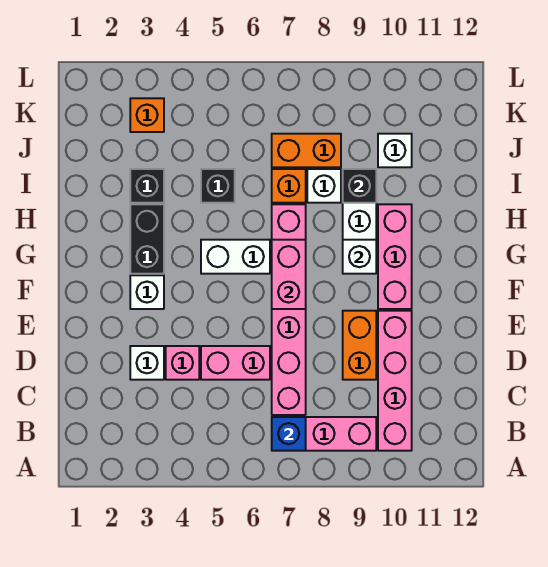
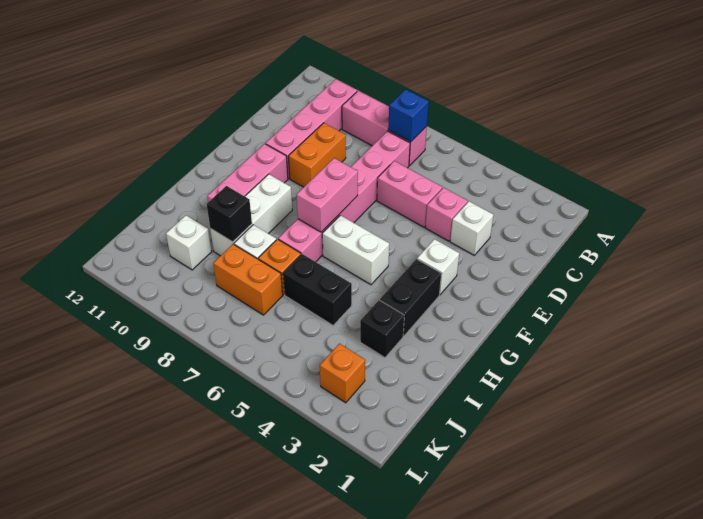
white brick G9 level 2 -> none
black brick I5 level 1 -> black brick I5:I6 level 1

